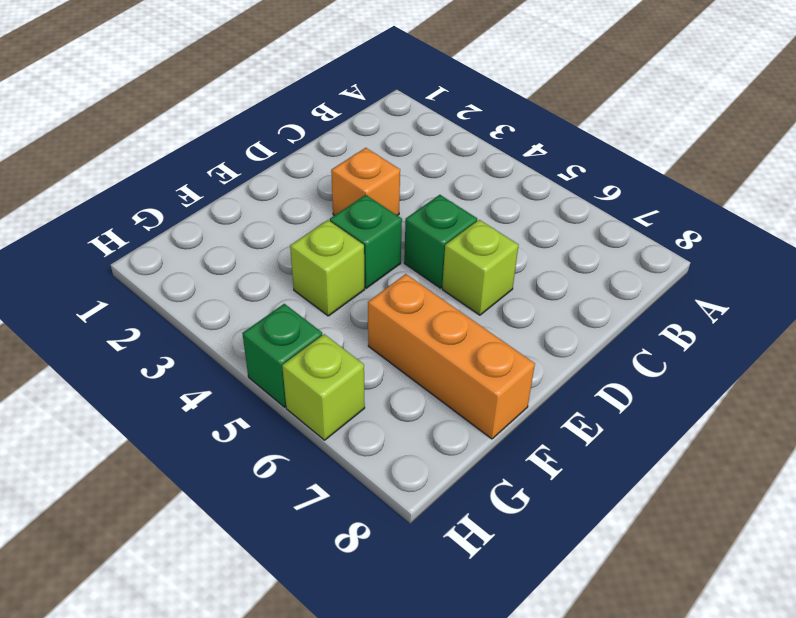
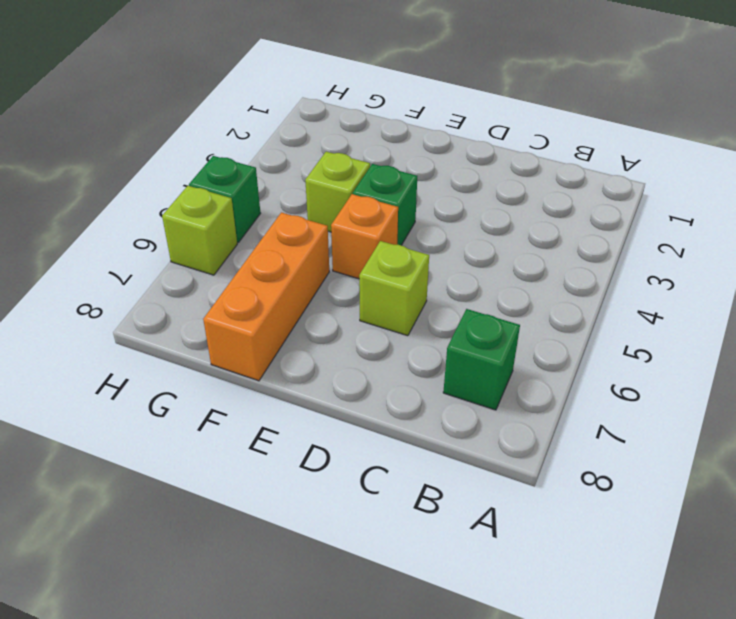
orange brick D3 level 1 -> orange brick E5 level 1
green brick D5 level 1 -> green brick B7 level 1

